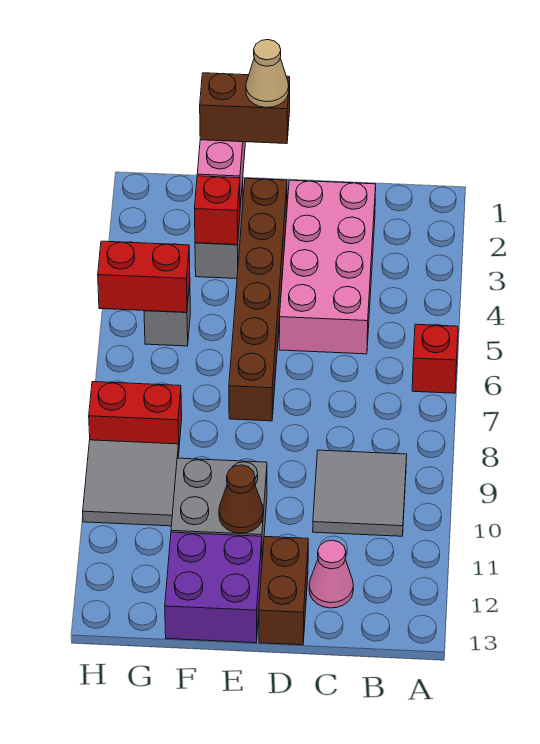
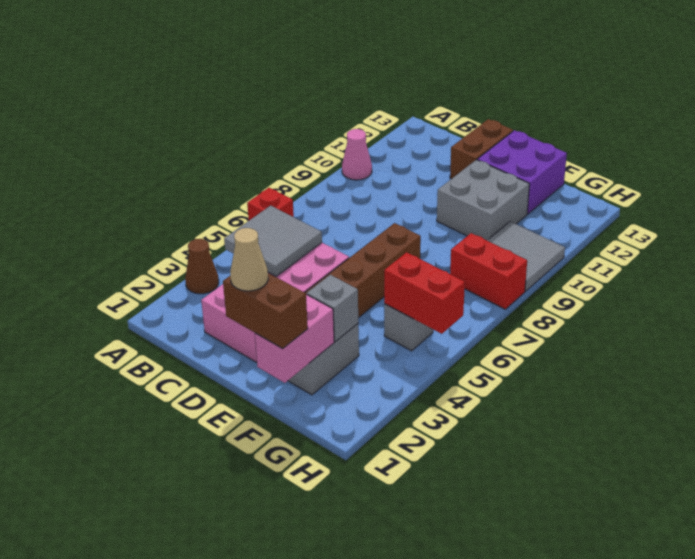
grey tile B9:C10 level 1 -> grey tile B4:C5 level 2
pink cone C12 level 1 -> pink cone A10 level 1
brown cone E11 level 2 -> brown cone A3 level 1
red brick F3 level 2 -> grey brick F3 level 2

